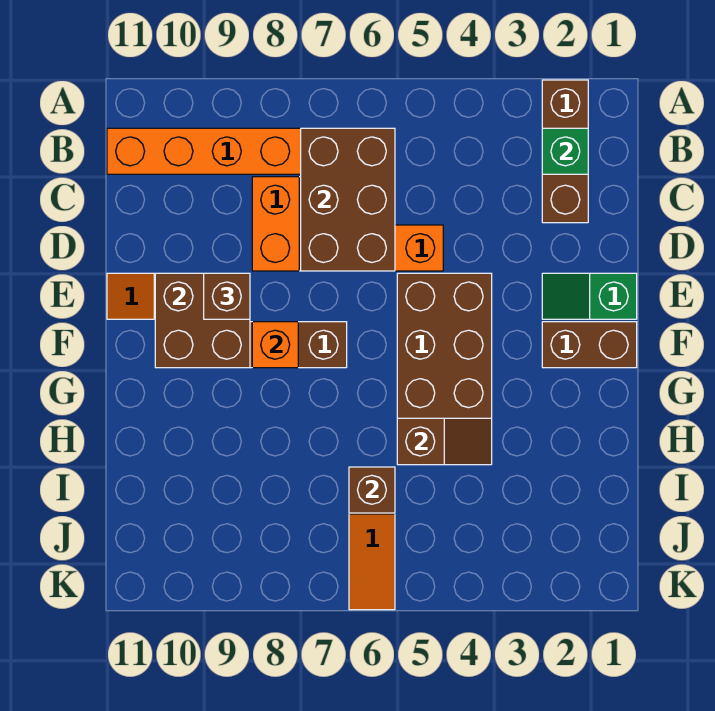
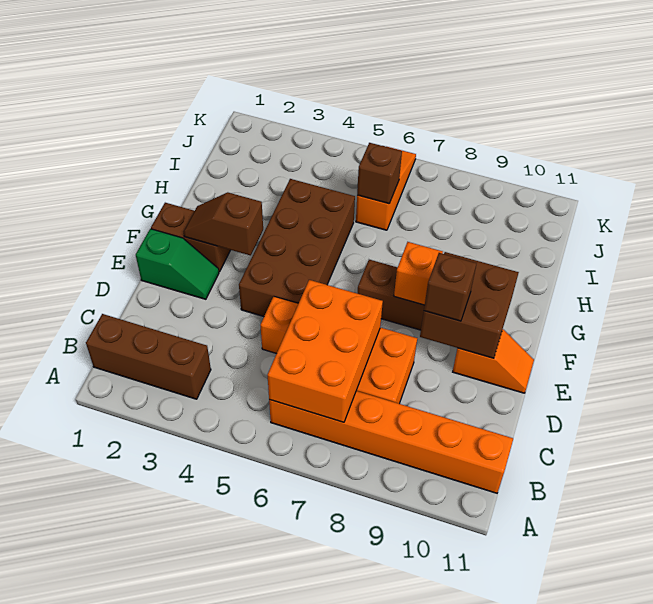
brown brick A2:C2 level 1 -> brown brick B1:B3 level 1
green brick B2 level 2 -> none
brown brick B6:D7 level 2 -> orange brick B6:D7 level 2
brown slope H4:H5 level 2 top 5 -> brown slope F2:F3 level 2 top 3

